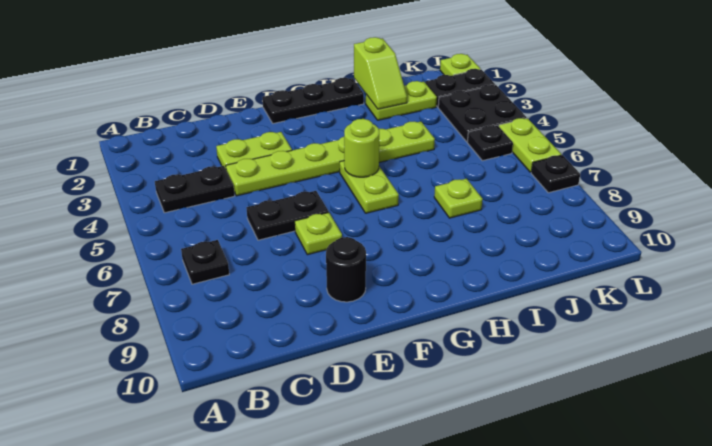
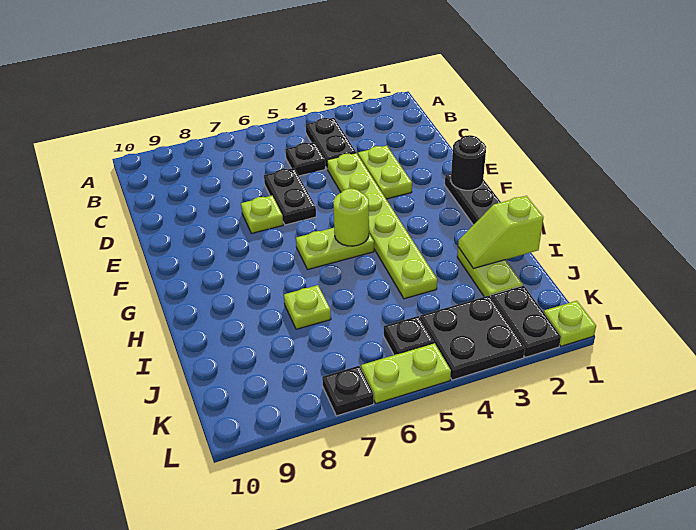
black plate B7 level 1 -> black plate C5 level 1
black round brick E9 level 1 -> black round brick F1 level 2

